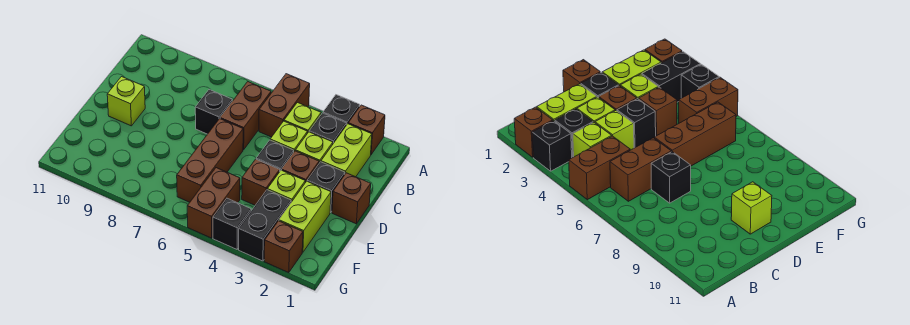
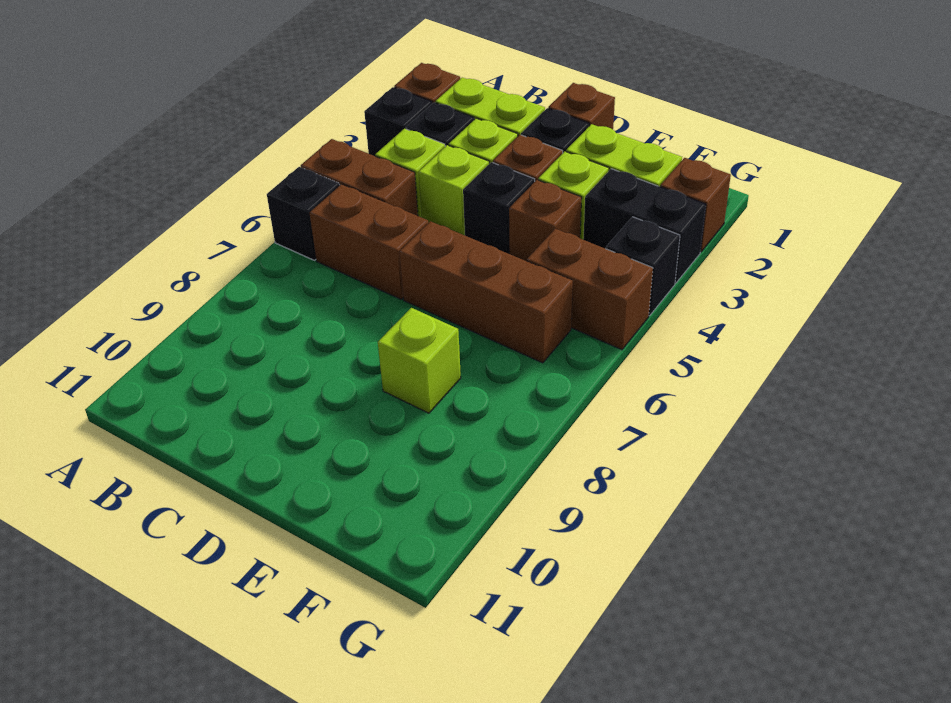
black brick C7 level 1 -> black brick A6 level 1
lime brick D10 level 1 -> lime brick E8 level 1

